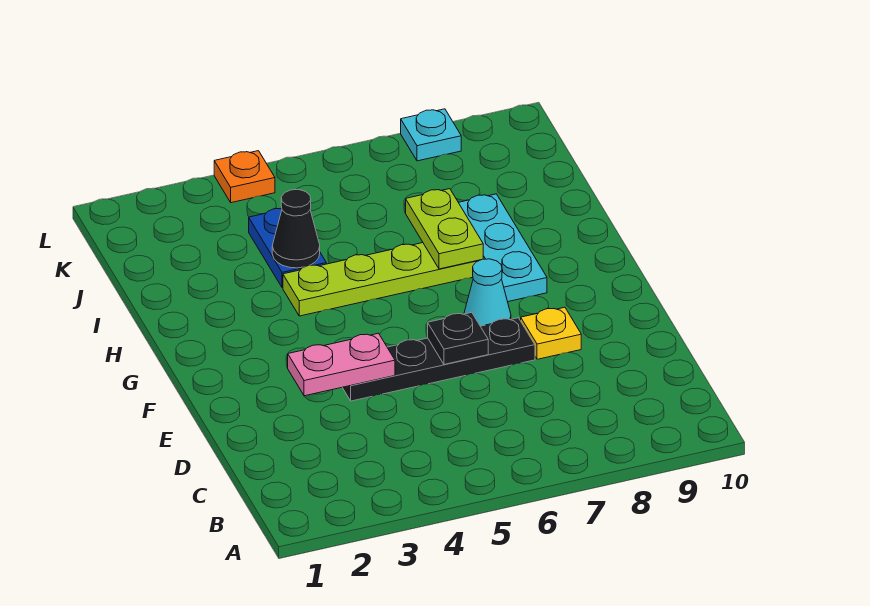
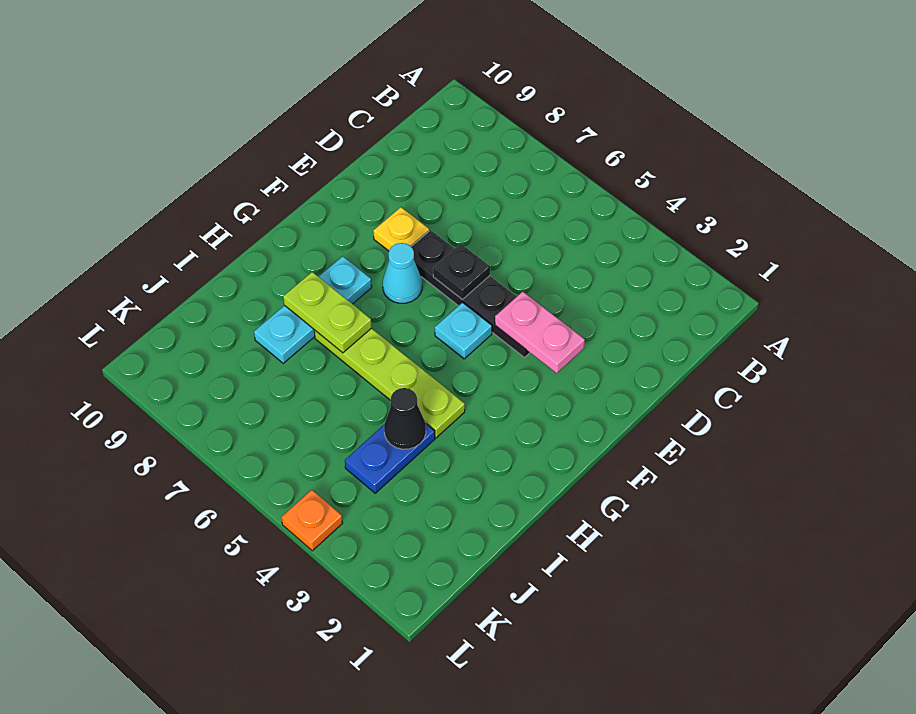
lime plate H7:I7 level 2 -> lime plate H7:H8 level 2
cyan plate L8 level 1 -> cyan plate F5 level 1

